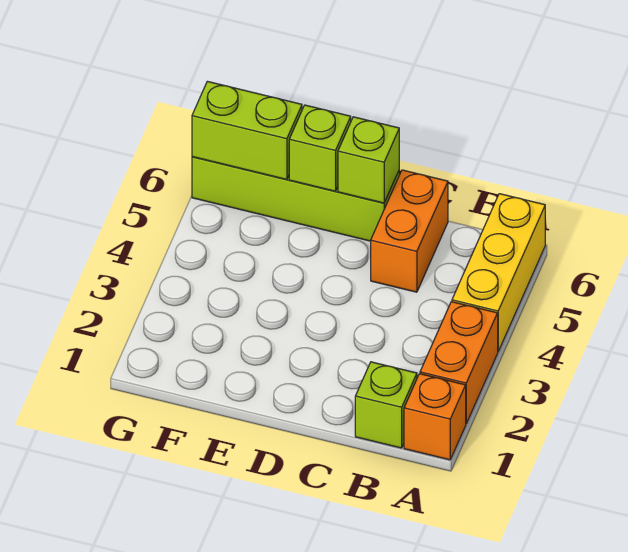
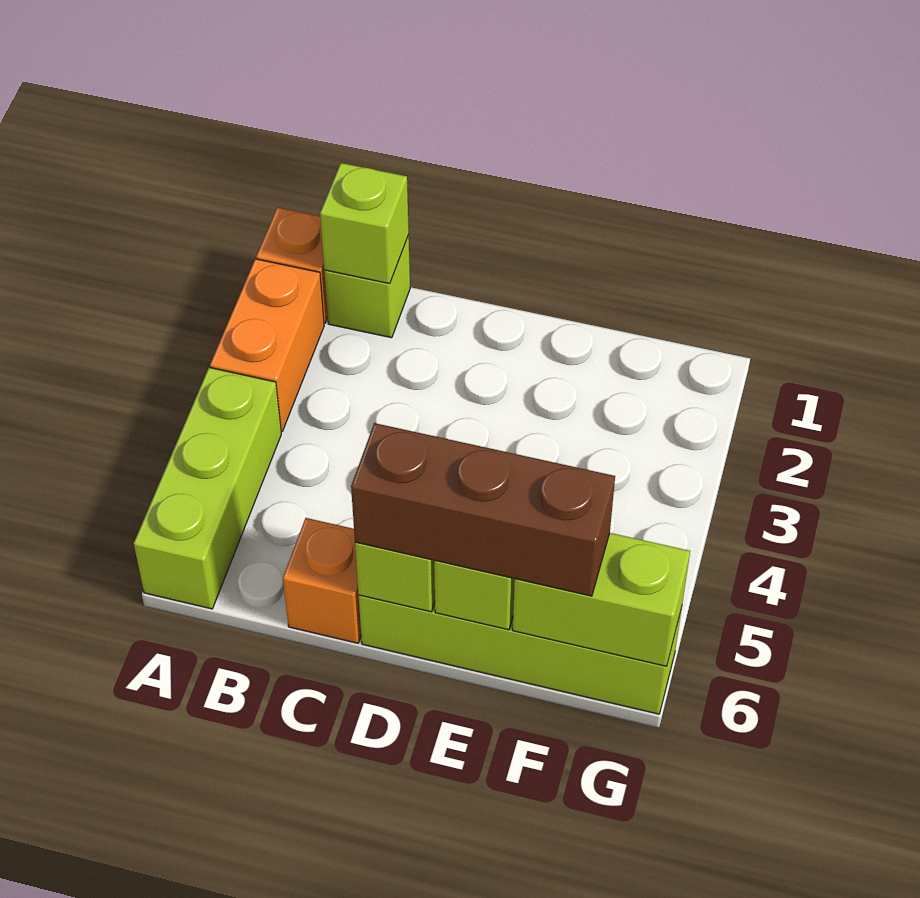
yellow brick A4:A6 level 1 -> lime brick A4:A6 level 1
none -> lime brick B1 level 2
orange brick C5:C6 level 1 -> orange brick C6 level 1
none -> brown brick D6:F6 level 3

